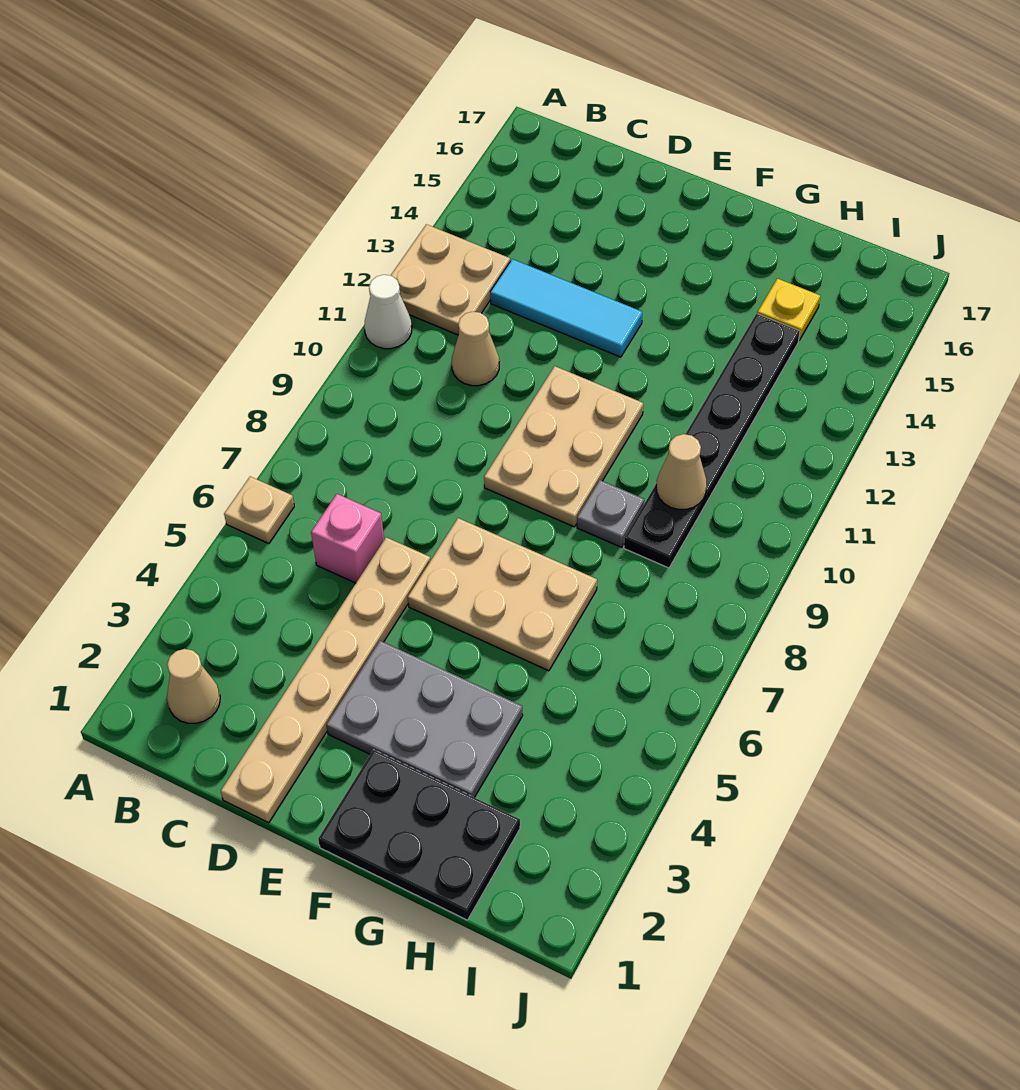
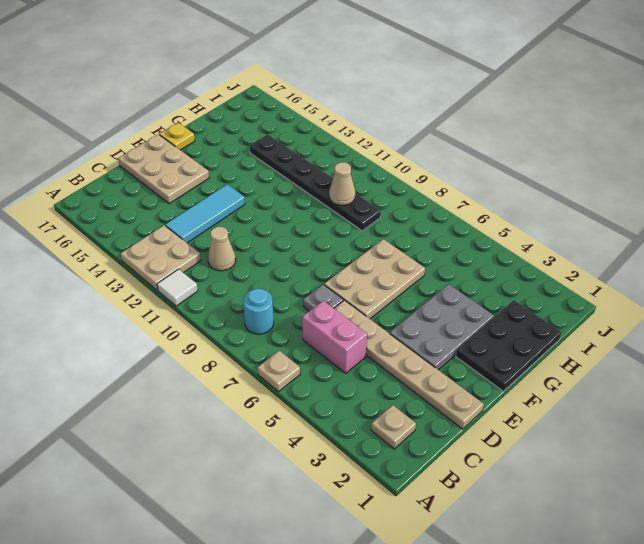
white cone A11 level 1 -> white tile A11 level 1
tan cone B2 level 1 -> tan plate B2 level 1
none -> cyan round brick B8 level 1
pink brick C6 level 1 -> pink brick C5:C6 level 1
tan plate E9:F11 level 1 -> tan plate D15:E17 level 1
grey plate G9 level 1 -> grey plate D7 level 1
yellow plate H15 level 1 -> yellow plate F17 level 1

